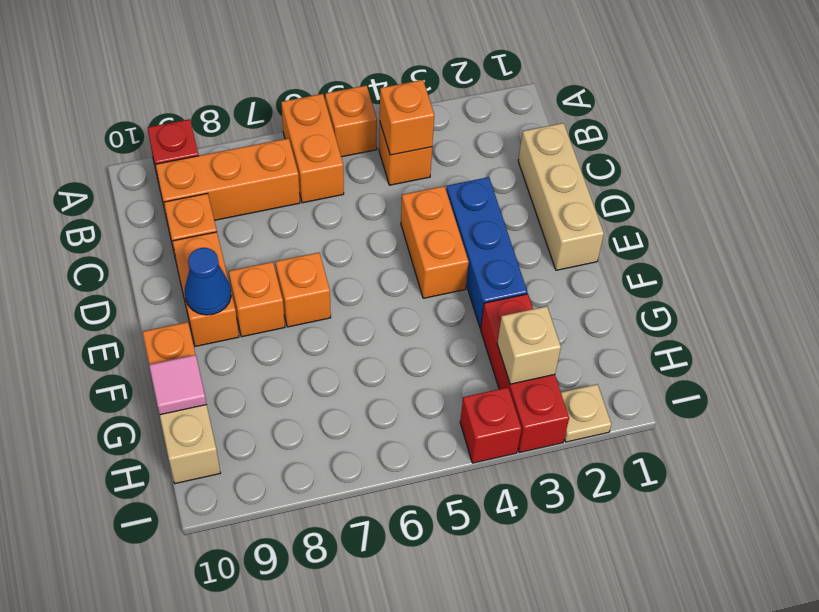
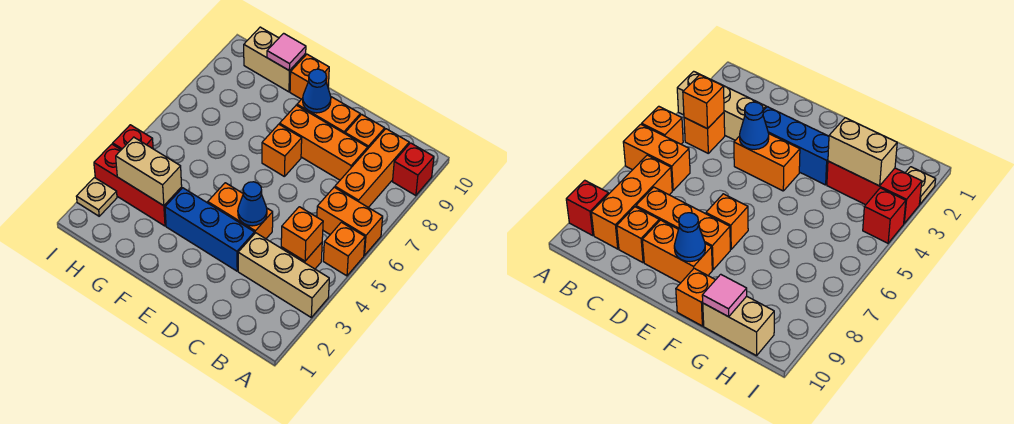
tan brick C1:E1 level 1 -> tan brick A3:C3 level 1
none -> blue cone D4 level 2
orange brick E8 level 1 -> orange brick C8:E8 level 1
tan brick H3 level 2 -> tan brick G3:H3 level 2

